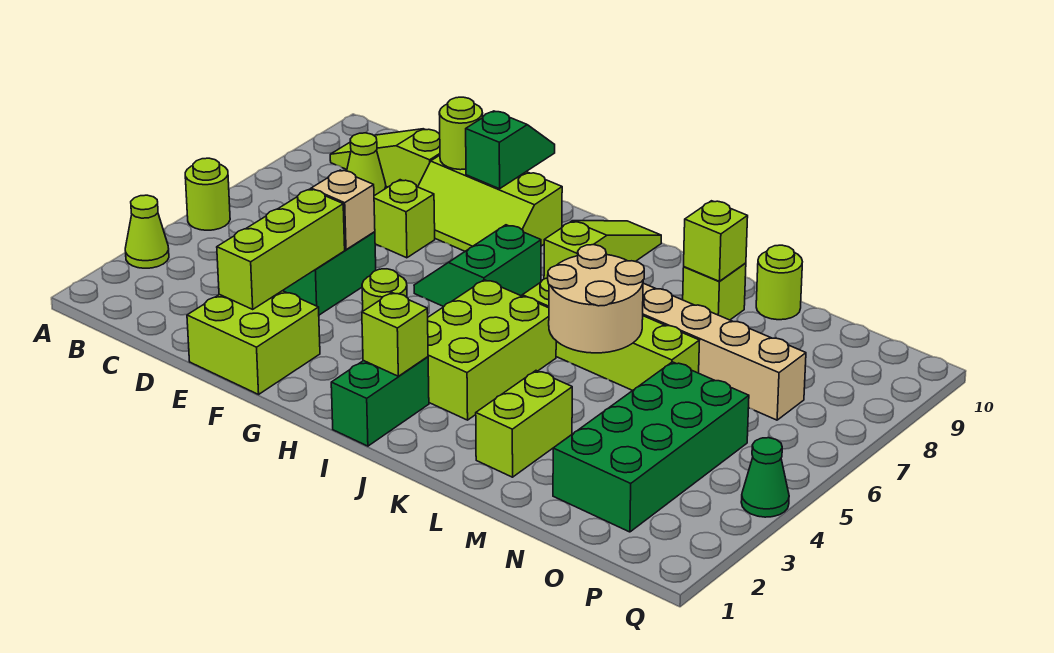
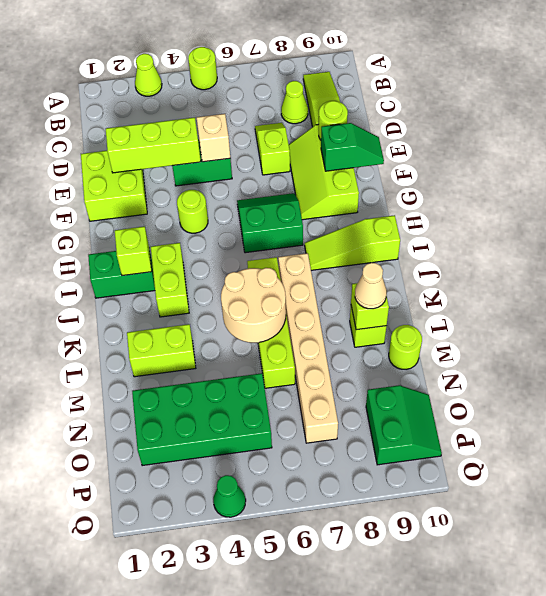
lime brick I3:J5 level 1 -> lime brick I3:J3 level 1
lime slope I8:I10 level 1 top 8 -> lime slope I8:I10 level 1 top 10
none -> tan cone L9 level 3
none -> green slope O9:P10 level 1 top 9

